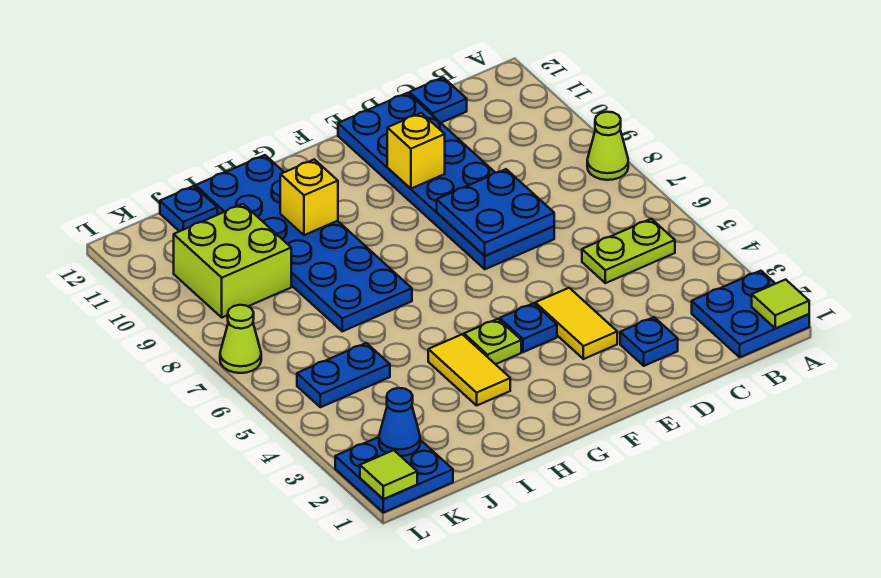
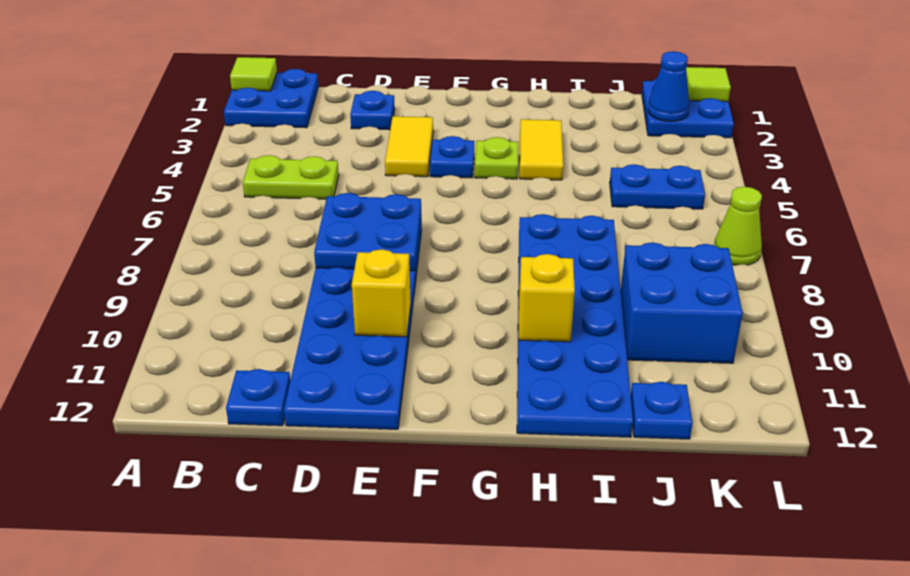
lime cone A8 level 1 -> none
lime brick J9:K10 level 1 -> blue brick J9:K10 level 1

